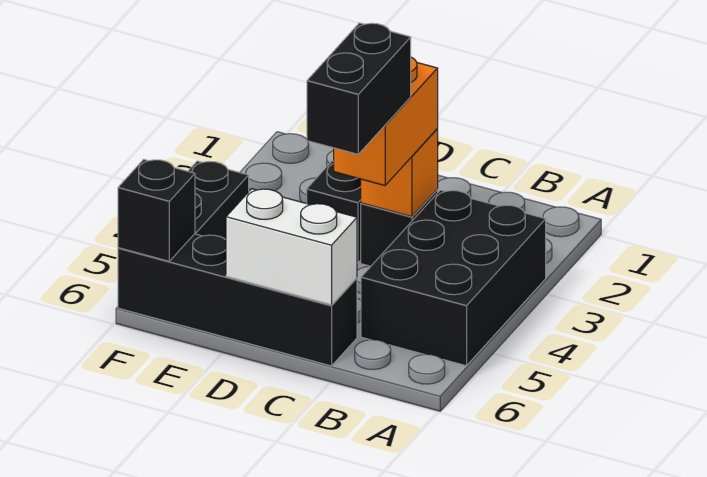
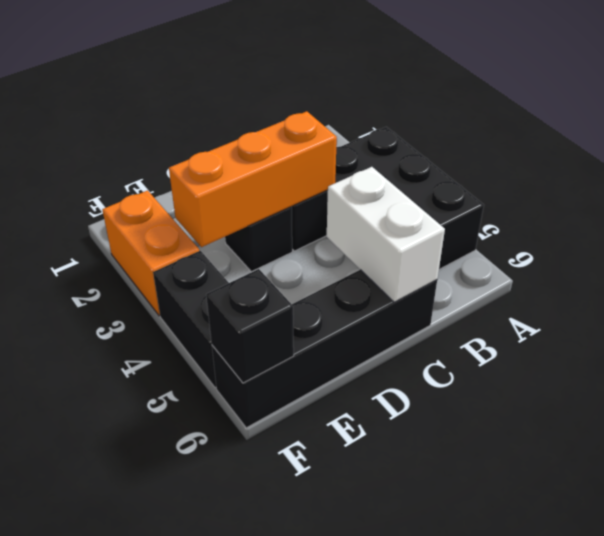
orange brick C3 level 2 -> orange brick C3:E3 level 2
orange brick C3:C4 level 3 -> orange brick F2:F3 level 1
black brick C4:C5 level 4 -> none
white brick C6:D6 level 2 -> white brick C5:C6 level 2

